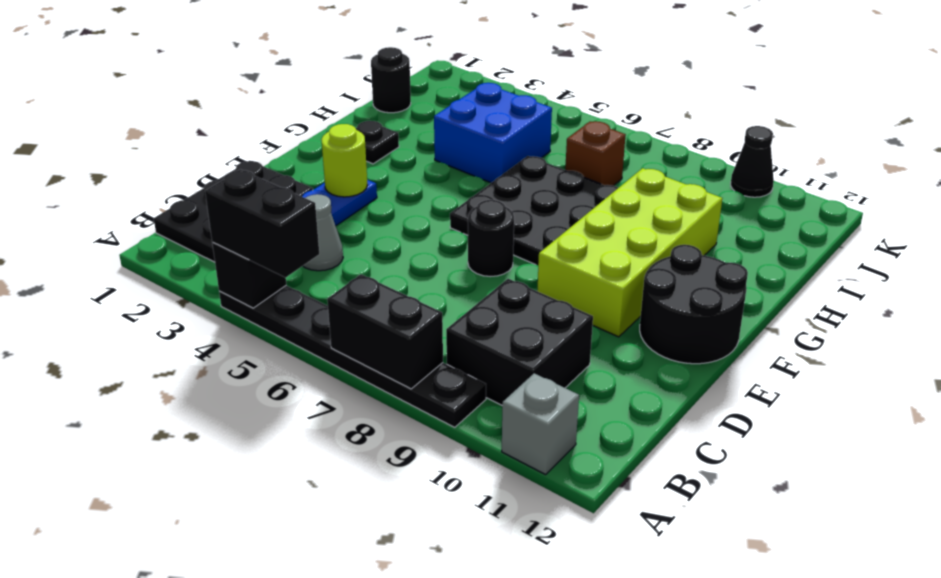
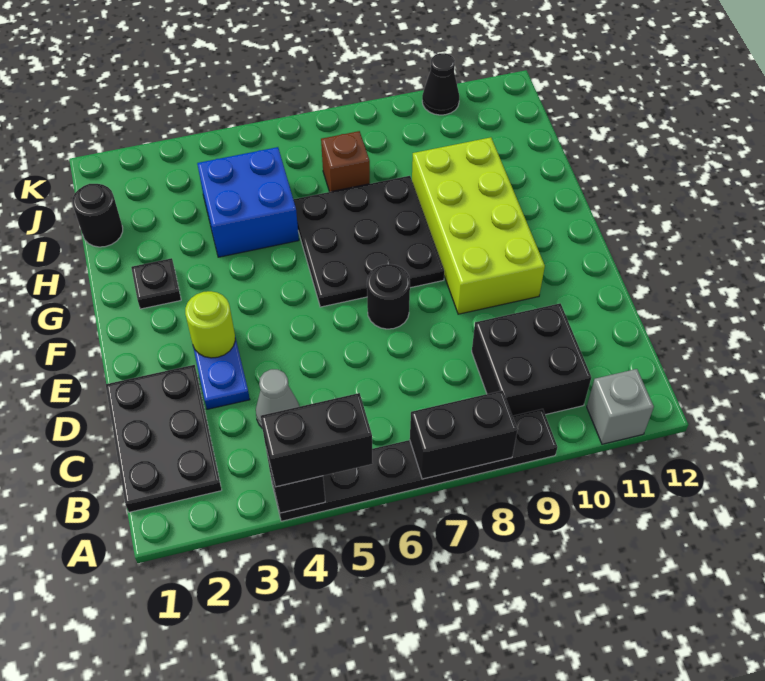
black round brick E11:F12 level 1 -> none

